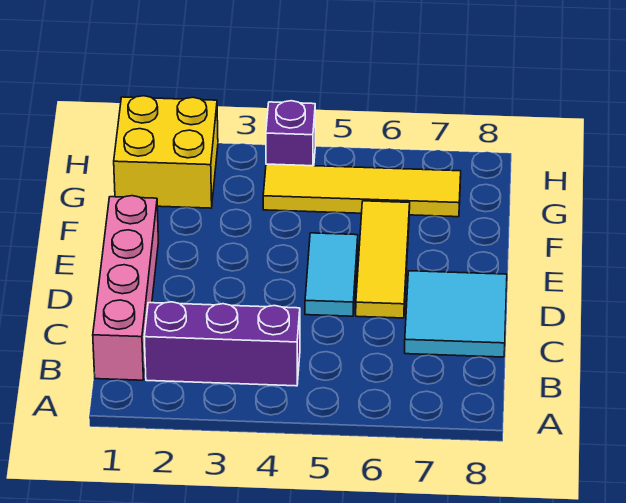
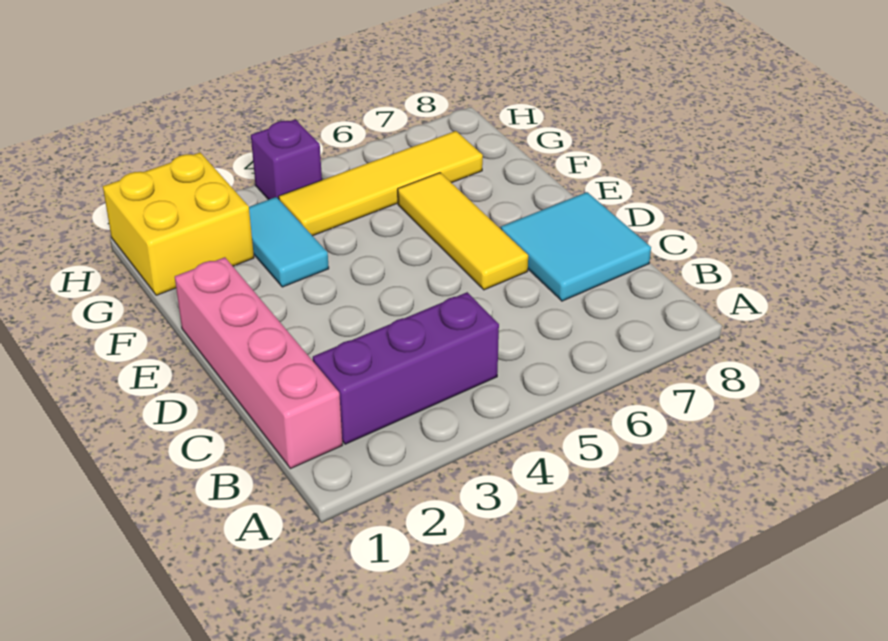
cyan tile D5:E5 level 1 -> cyan tile F3:G3 level 1

